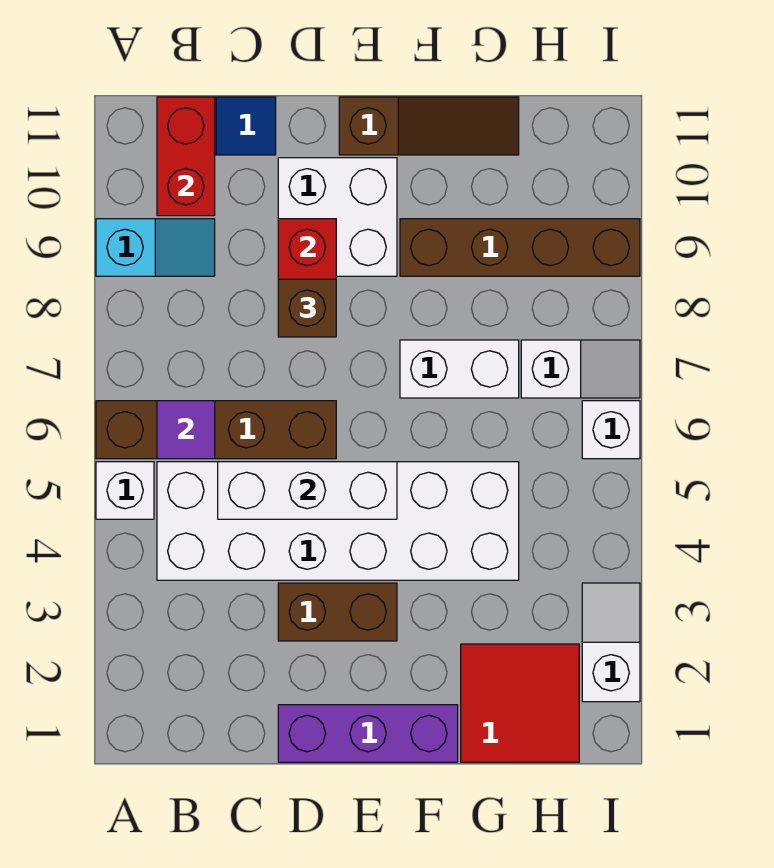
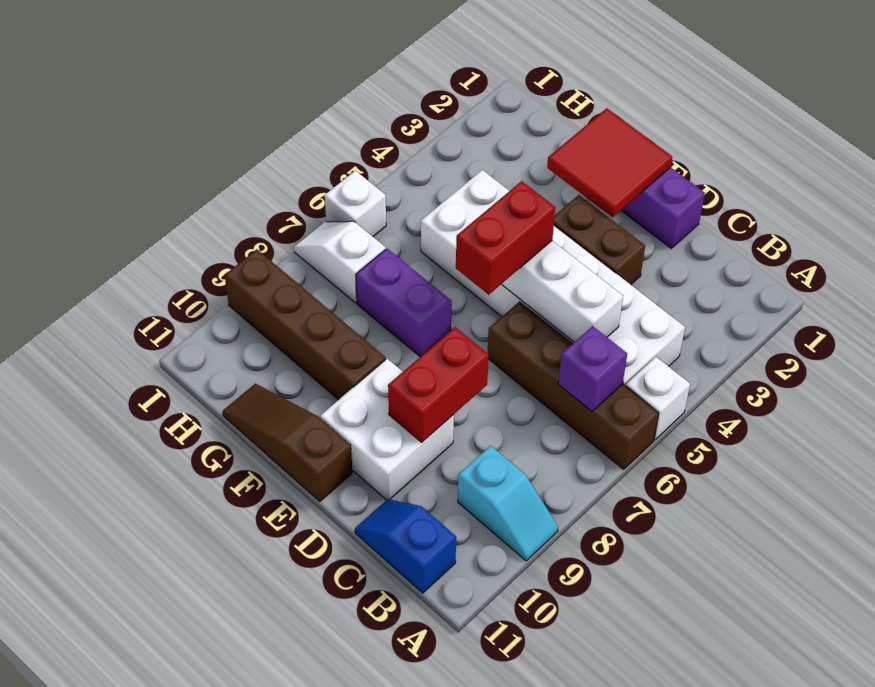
cyan slope A9:B9 level 1 top A -> cyan slope A9:B9 level 1 top B
purple tile B6 level 2 -> purple brick B6 level 2
red brick B10:B11 level 2 -> red brick E5:E6 level 3
brown brick D8 level 3 -> none
white brick F7:G7 level 1 -> purple brick F7:G7 level 1
red tile G1:H2 level 1 -> red tile E1:F2 level 2
white slope I2:I3 level 1 top 2 -> none

